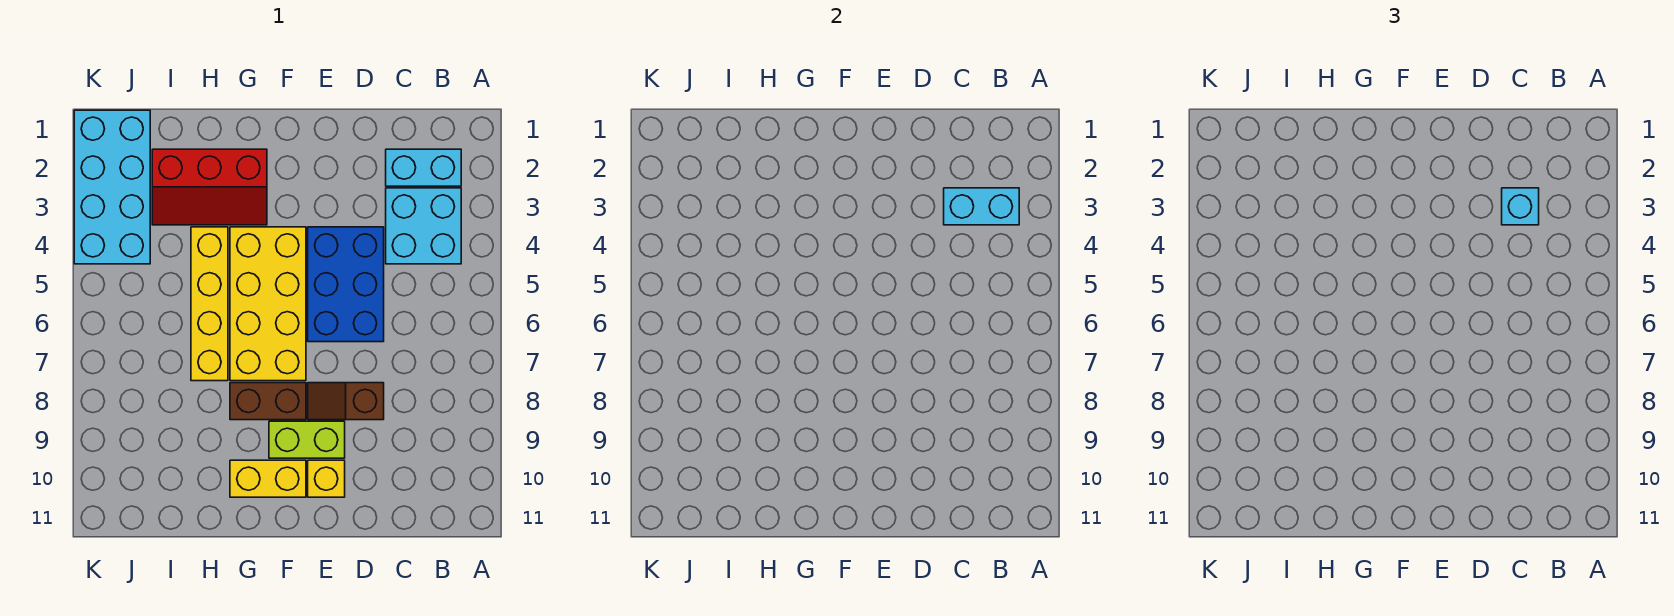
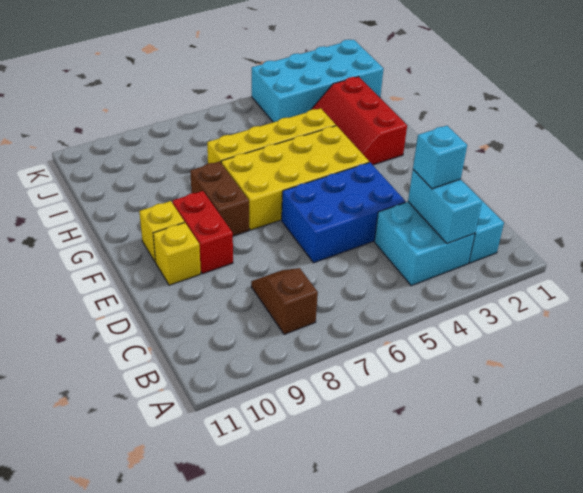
brown slope D8:E8 level 1 top D -> brown slope B8:C8 level 1 top B
lime brick E9:F9 level 1 -> red brick E9:F9 level 1
yellow brick F10:G10 level 1 -> yellow brick F10 level 1

